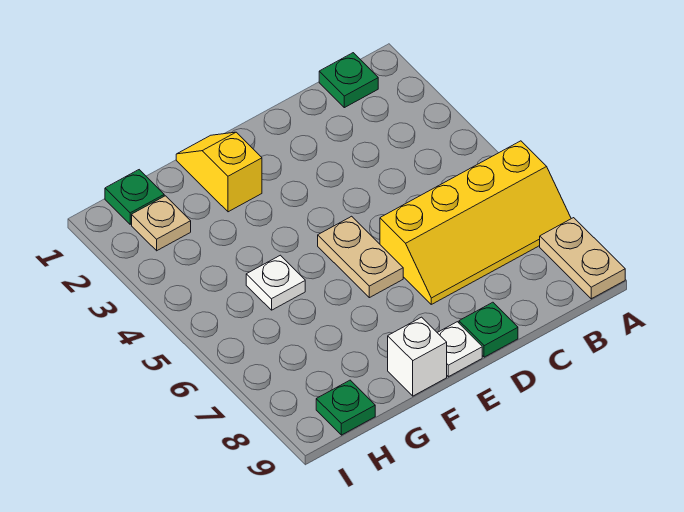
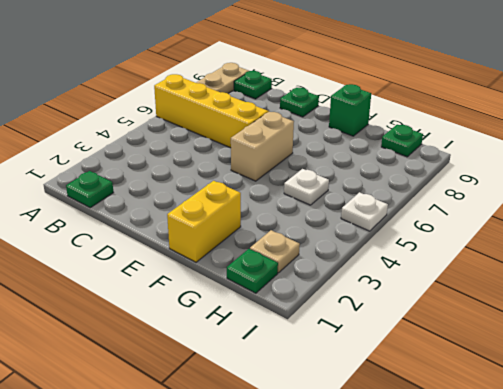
none -> green plate B9 level 1
tan plate E5:E6 level 1 -> tan brick E5:E6 level 1
white plate E9 level 1 -> white plate I5 level 1
yellow slope F1:F2 level 1 top 2 -> yellow brick F1:F2 level 1
white brick F9 level 1 -> green brick F9 level 1

